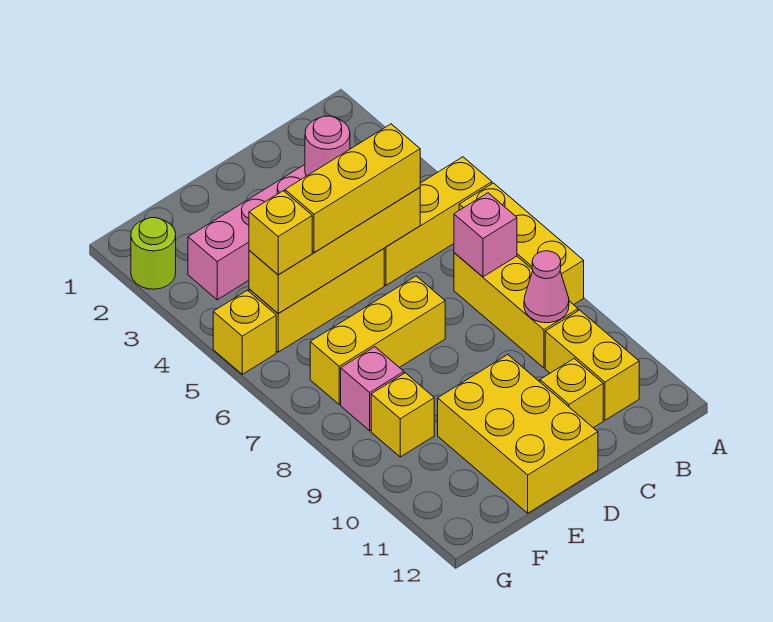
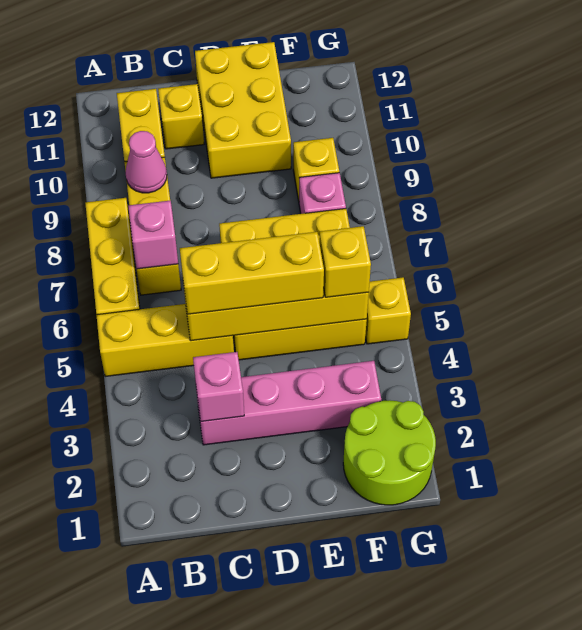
pink round brick C3 level 2 -> pink brick C3 level 2
lime round brick G2 level 1 -> lime round brick F1:G2 level 1

